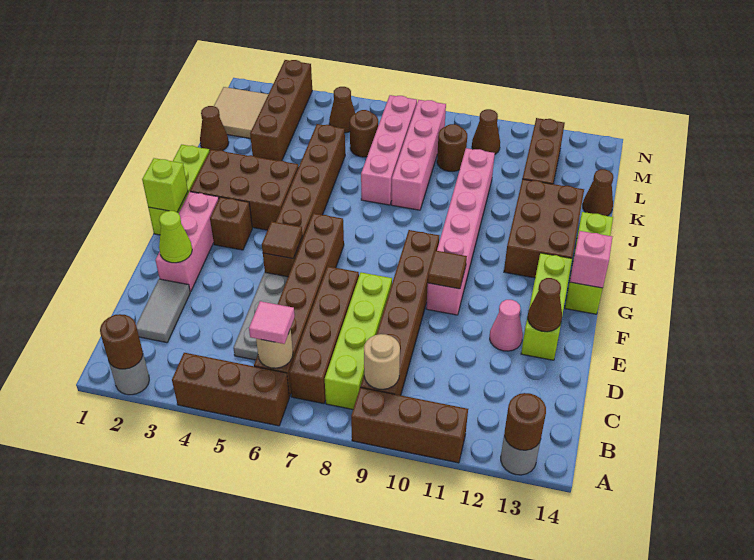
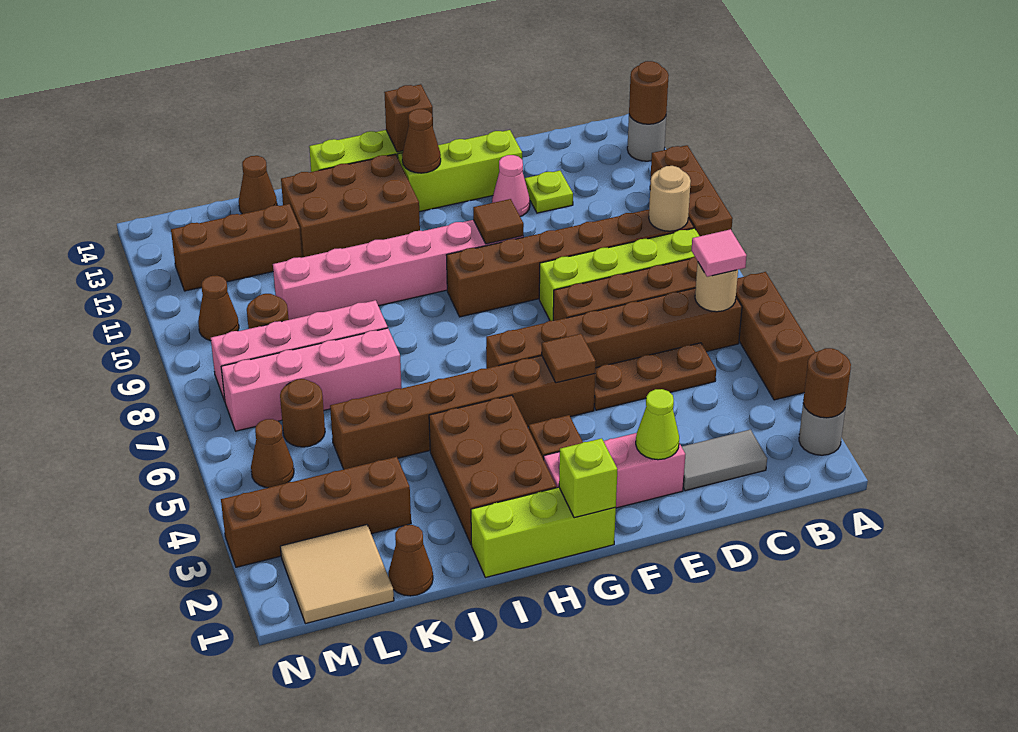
grey plate C5:E5 level 1 -> brown plate C5:E5 level 1
none -> lime plate D12 level 1
brown cone E13 level 2 -> brown cone G13 level 2
pink brick G14 level 2 -> brown brick G14 level 2

